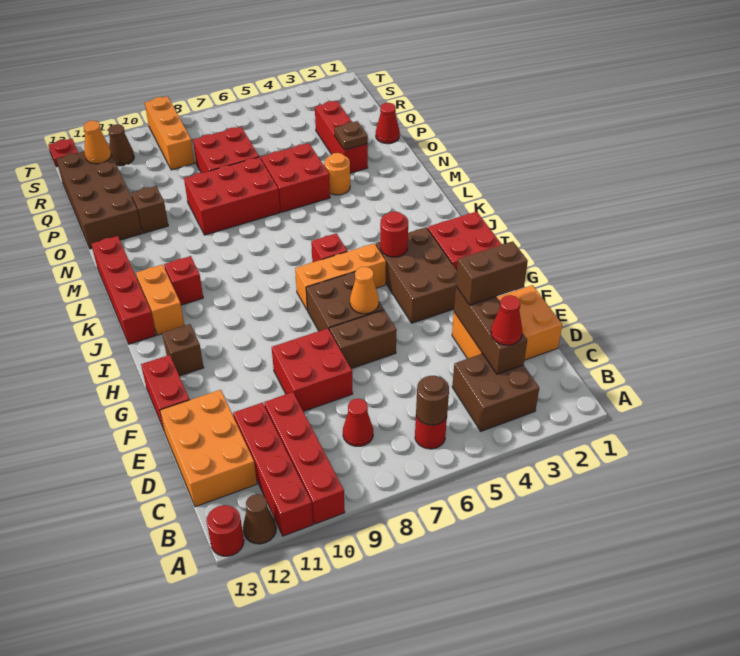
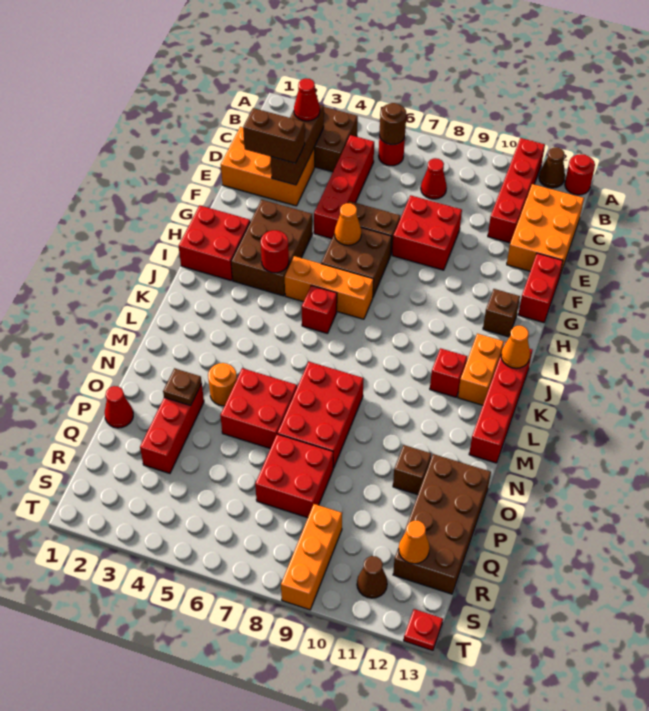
red brick A10:D10 level 1 -> red brick C5:F5 level 1
none -> orange cone J13 level 2
red brick N7:O9 level 1 -> red brick M7:O8 level 1

